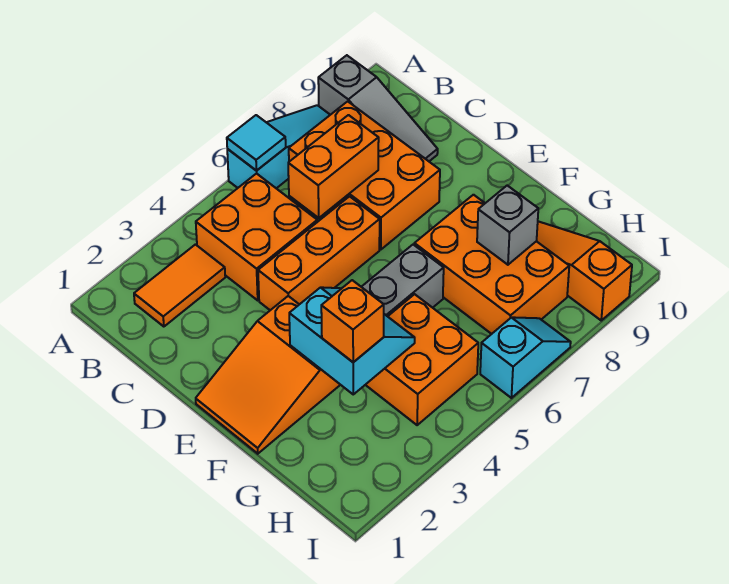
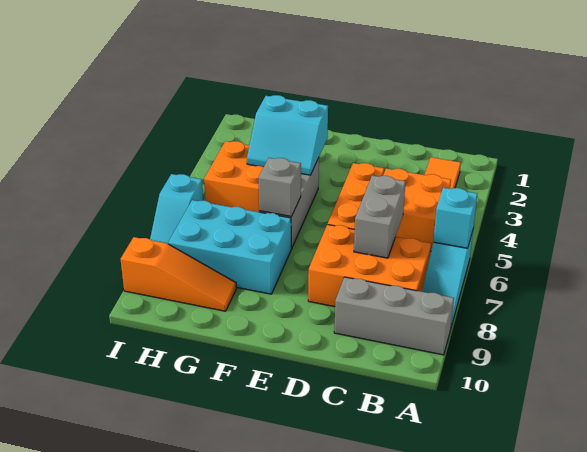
cyan tile A6 level 2 -> cyan brick A6 level 2
grey slope A9:C9 level 1 top A -> grey brick A9:C9 level 1
orange brick C6:C7 level 2 -> grey brick C6:C7 level 2
orange slope E1:F3 level 1 top 3 -> none
orange brick F7:H8 level 1 -> cyan brick F7:H8 level 1
orange brick G3 level 3 -> none
grey brick G8 level 2 -> grey brick F6 level 2

